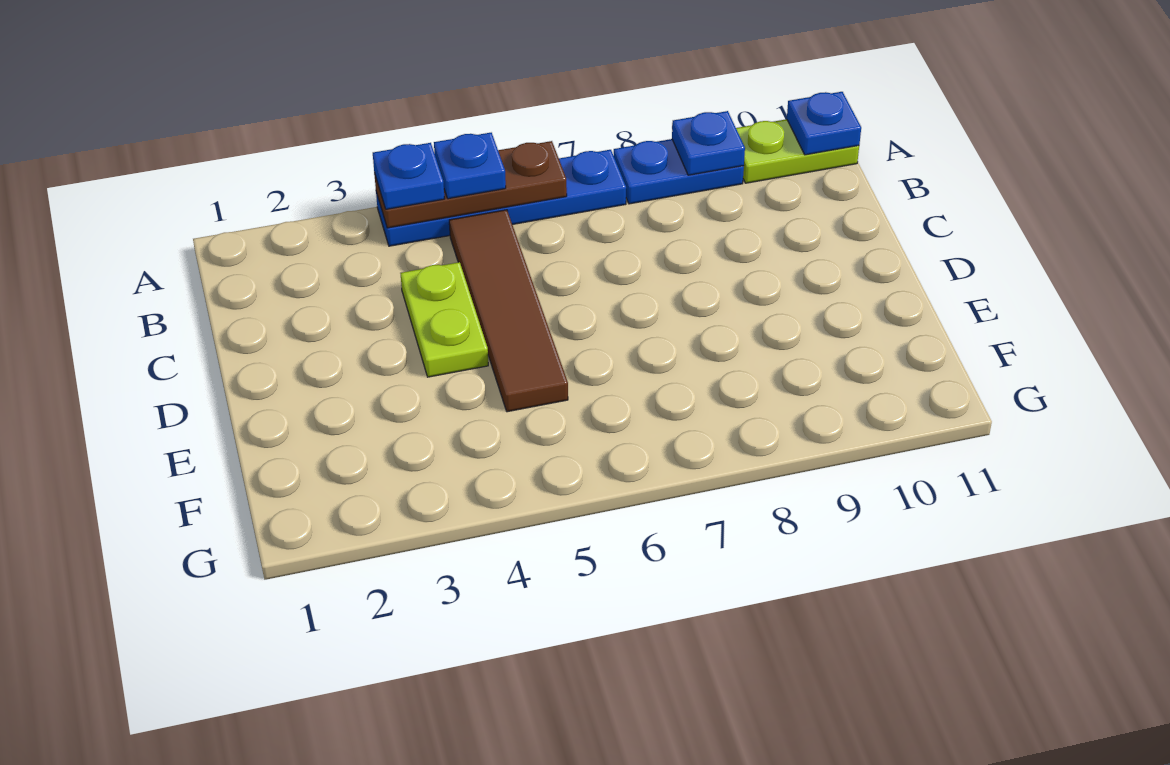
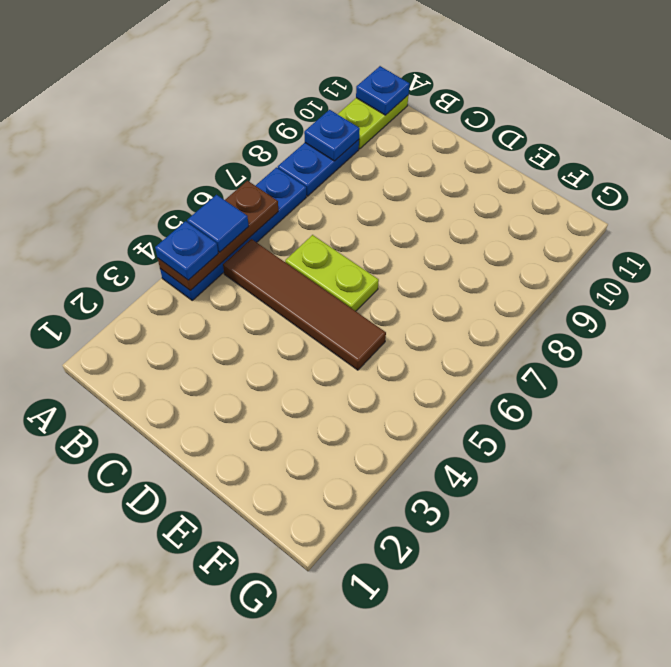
blue plate A5 level 3 -> blue tile A5 level 3
lime plate C4:D4 level 1 -> lime plate C6:D6 level 1

